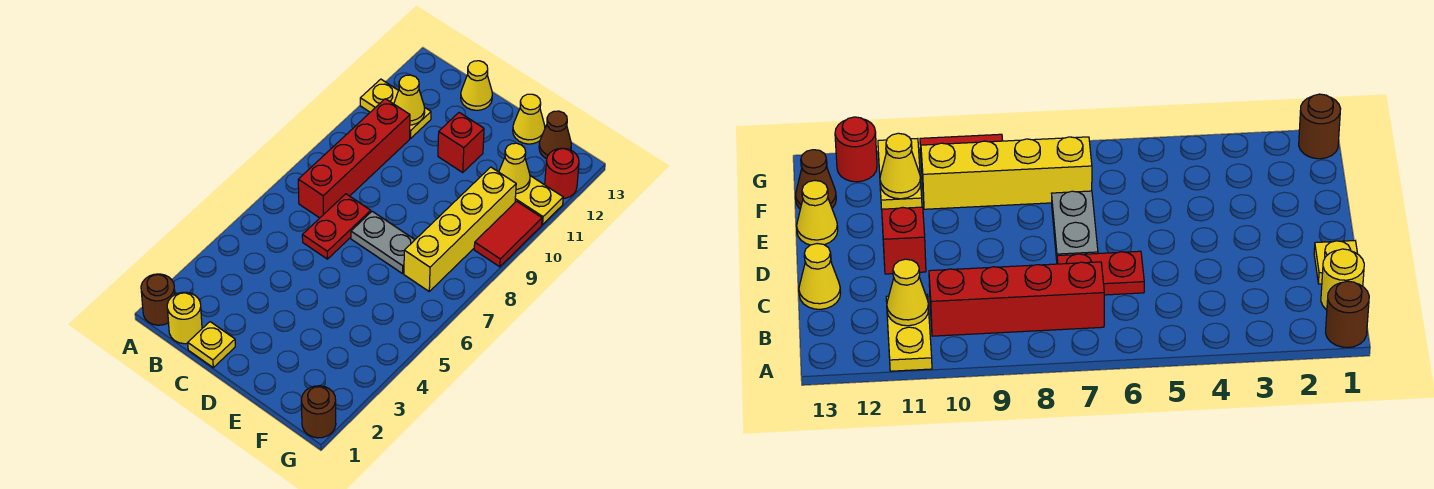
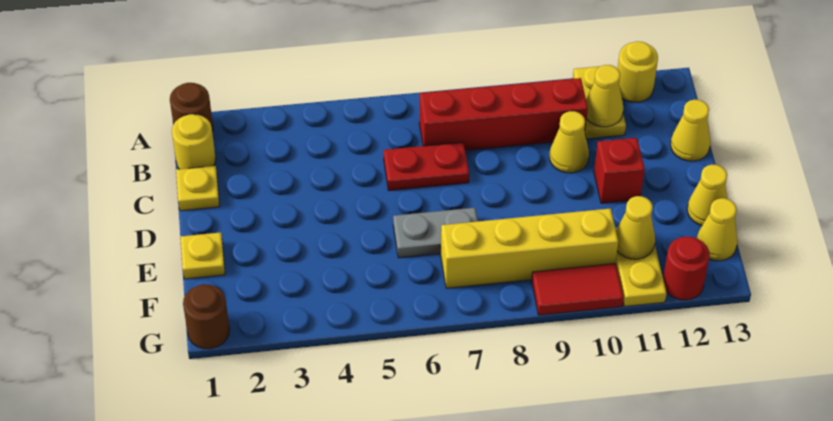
none -> yellow round brick A12 level 1
none -> yellow cone C10 level 1
grey plate D7:E7 level 1 -> grey plate E6:E7 level 1
none -> yellow plate E1 level 1
brown cone F13 level 1 -> yellow cone F13 level 1

